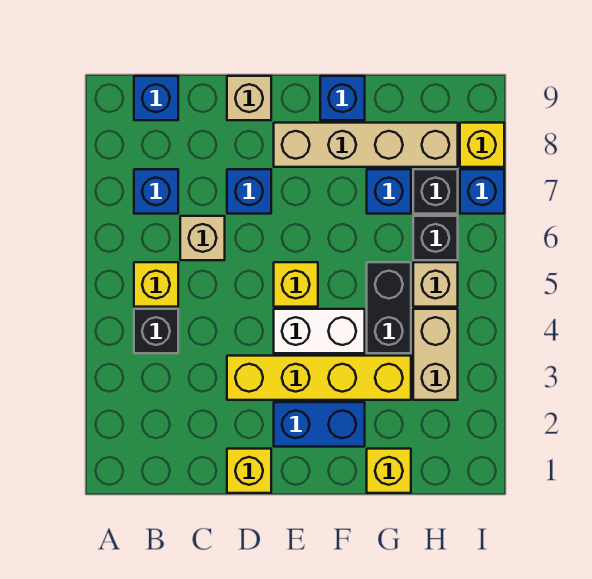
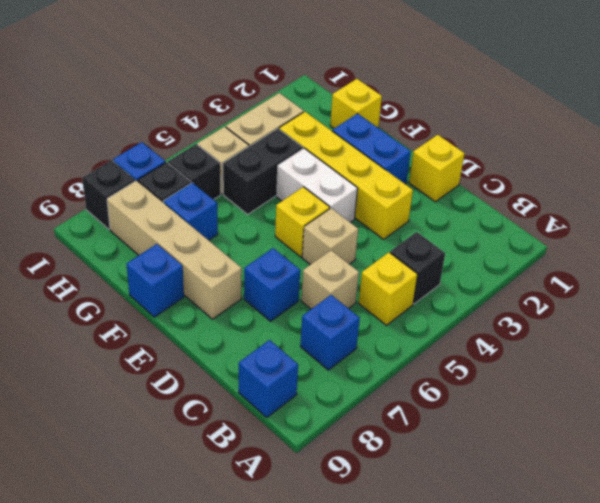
tan brick D9 level 1 -> tan brick D5 level 1
yellow brick I8 level 1 -> black brick I8 level 1

